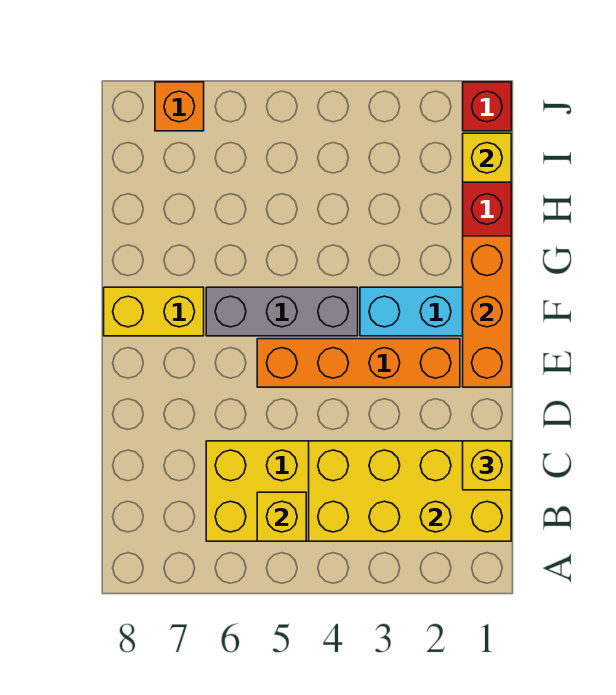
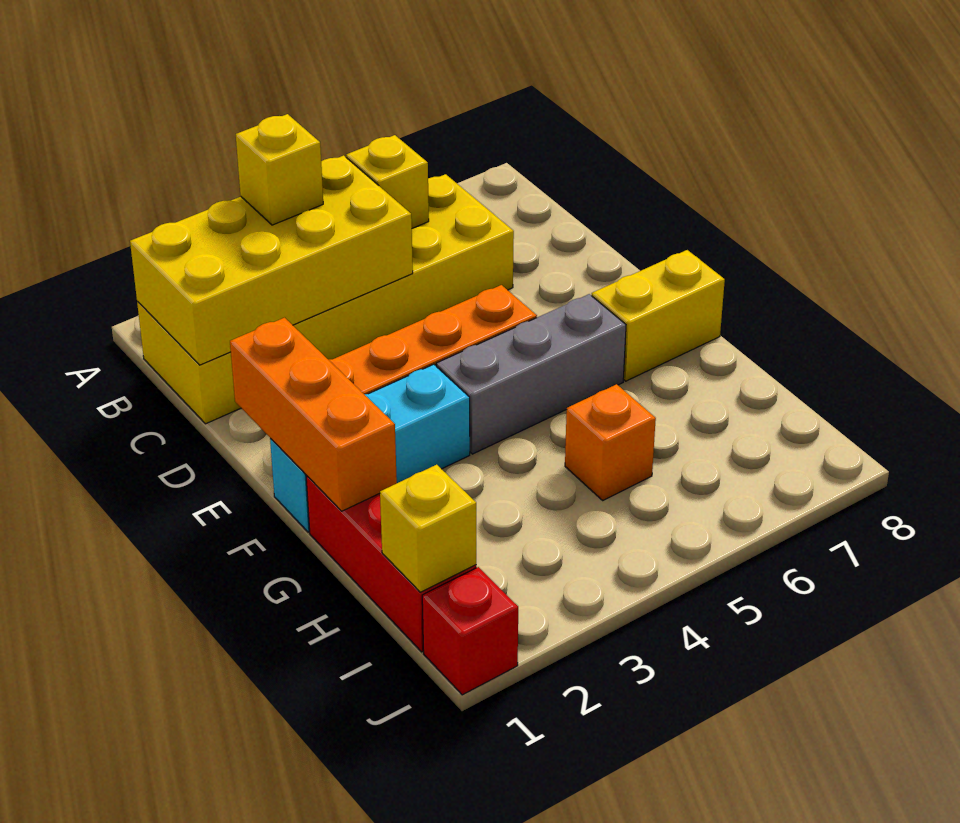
yellow brick C1 level 3 -> yellow brick B3 level 3
orange brick J7 level 1 -> orange brick H5 level 1

